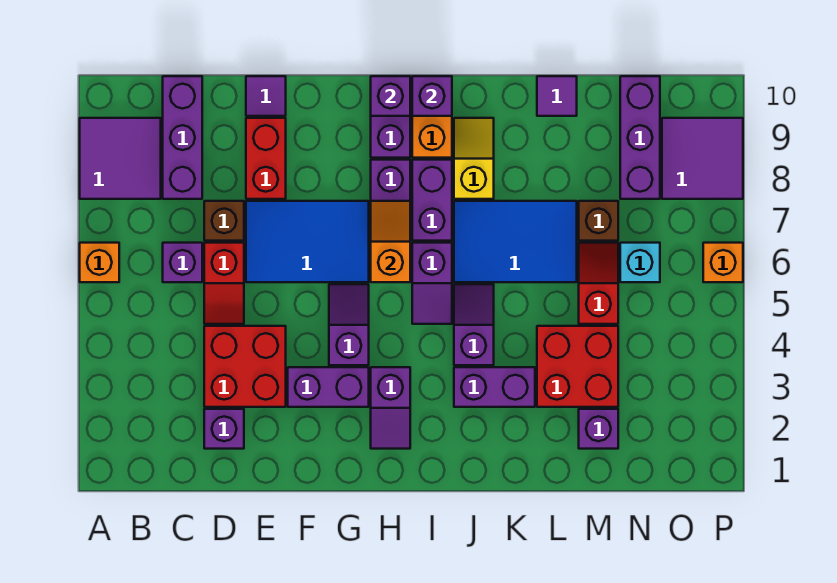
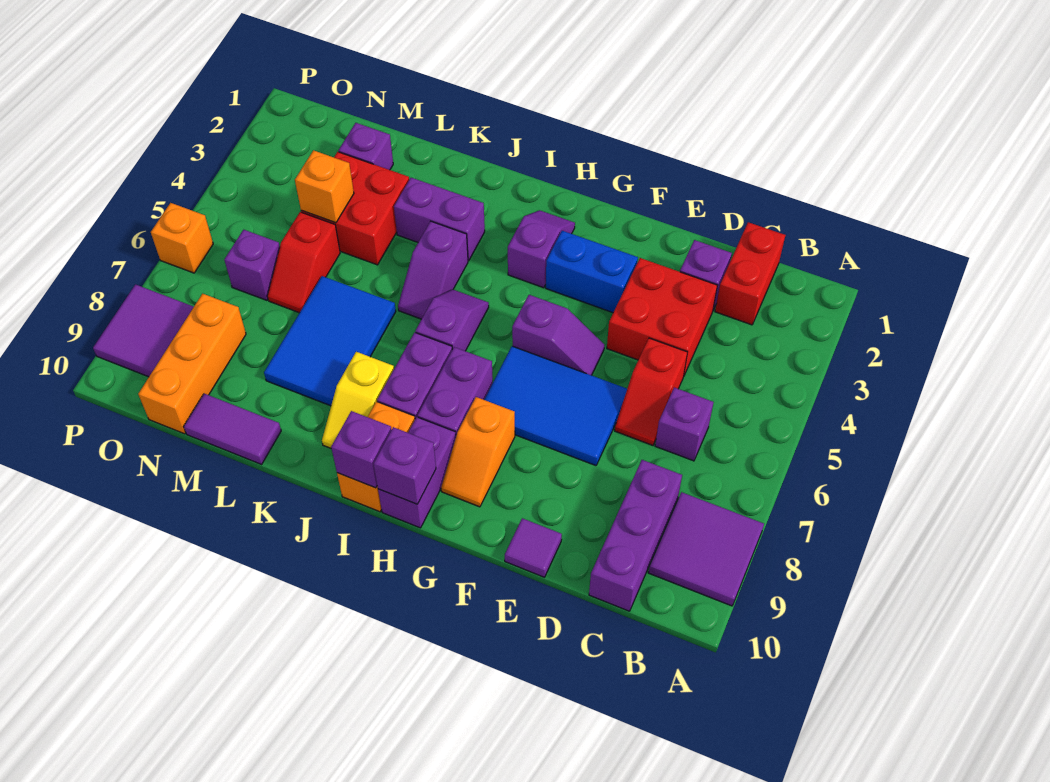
orange brick A6 level 1 -> orange brick M4 level 2
red slope D5:D6 level 1 top 6 -> red slope D5:D6 level 1 top 5
brown brick D7 level 1 -> none
red brick E8:E9 level 1 -> red brick C1:C2 level 1
purple brick F3:G3 level 1 -> blue brick F3:G3 level 1
purple slope G4:G5 level 1 top 4 -> purple slope F5:G5 level 1 top G
orange slope H6:H7 level 2 top 6 -> orange slope G8:G9 level 1 top 8
blue tile J6:L7 level 1 -> blue tile K6:L8 level 1
purple tile L10 level 1 -> purple tile L10:M10 level 1
brown brick M7 level 1 -> none
cyan brick N6 level 1 -> purple brick N6 level 1
purple brick N8:N10 level 1 -> orange brick N8:N10 level 1

